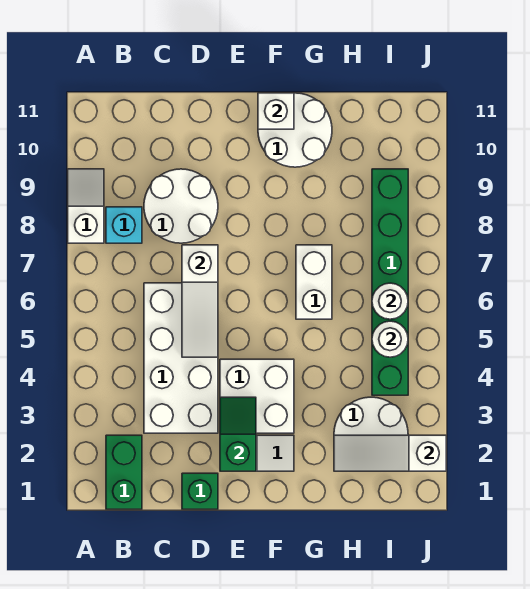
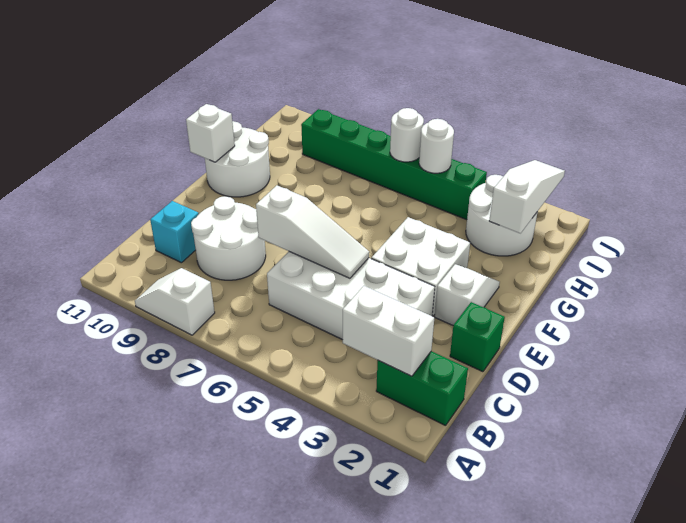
cyan brick B8 level 1 -> cyan brick C10 level 1
green slope E2:E3 level 2 top 2 -> none
white brick G6:G7 level 1 -> white brick B2:B3 level 2
white slope H2:J2 level 2 top J -> white slope H2:J2 level 2 top H

